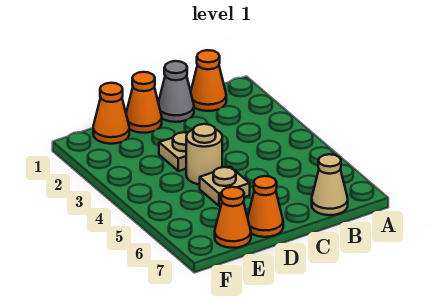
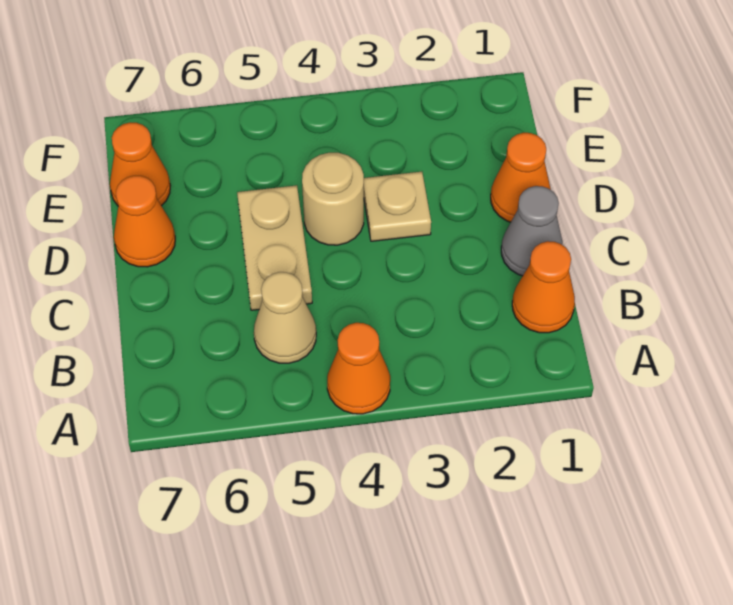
tan cone B7 level 1 -> tan cone B5 level 1
tan plate D5 level 1 -> tan plate C5:D5 level 1
orange cone E1 level 1 -> orange cone A4 level 1

